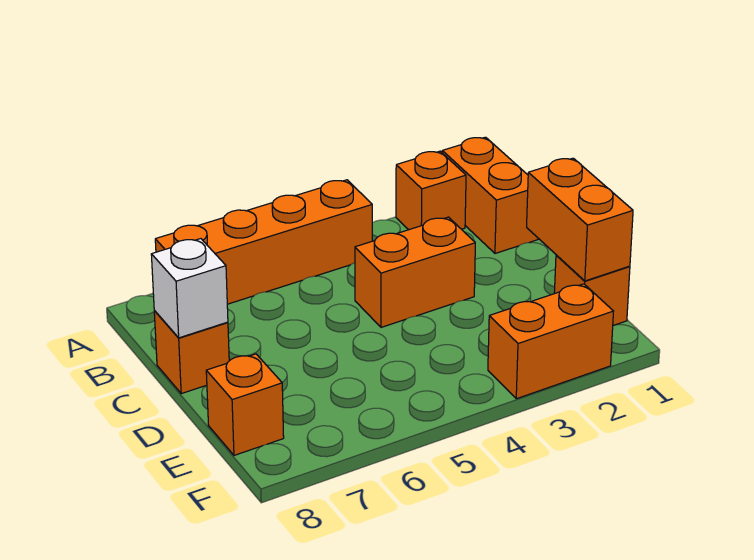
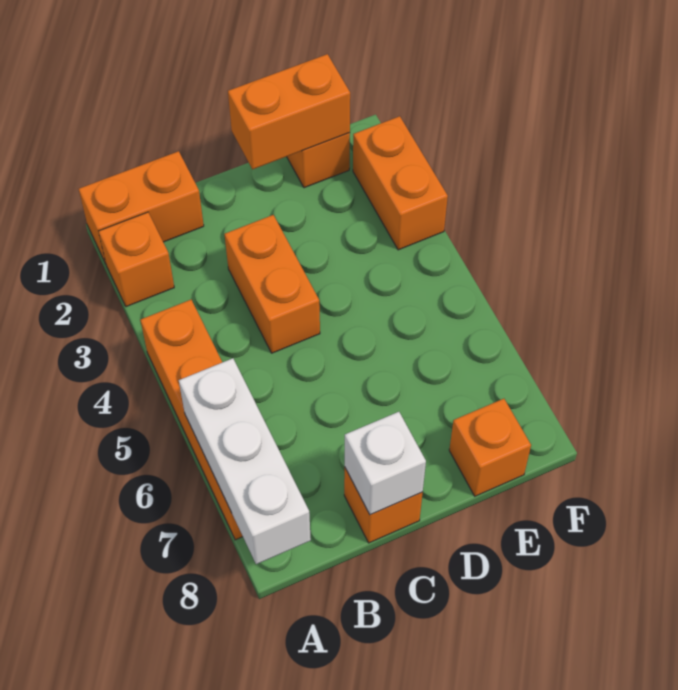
none -> white brick A6:A8 level 2

